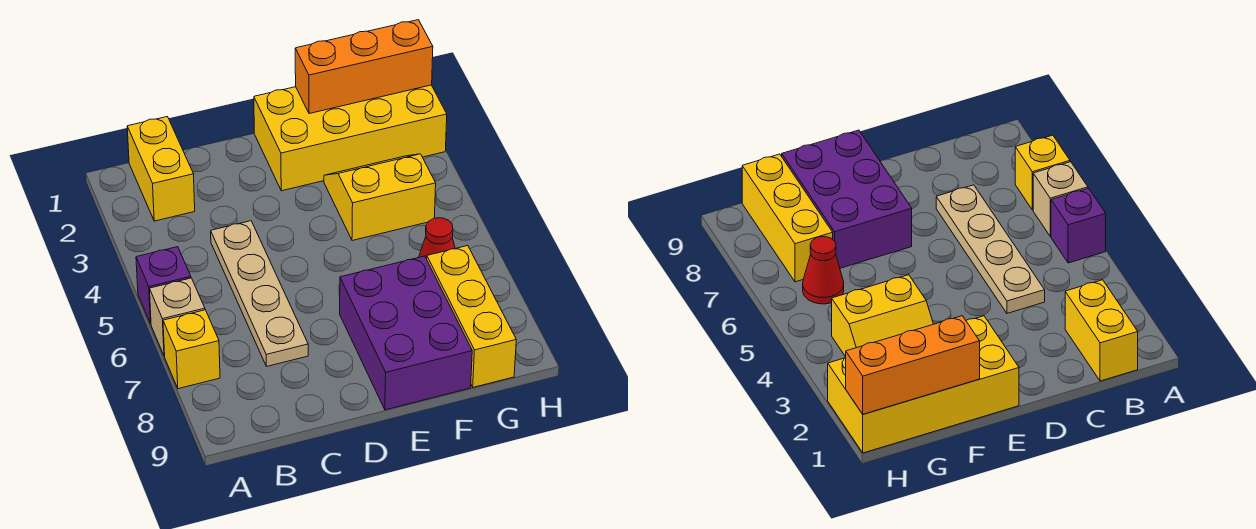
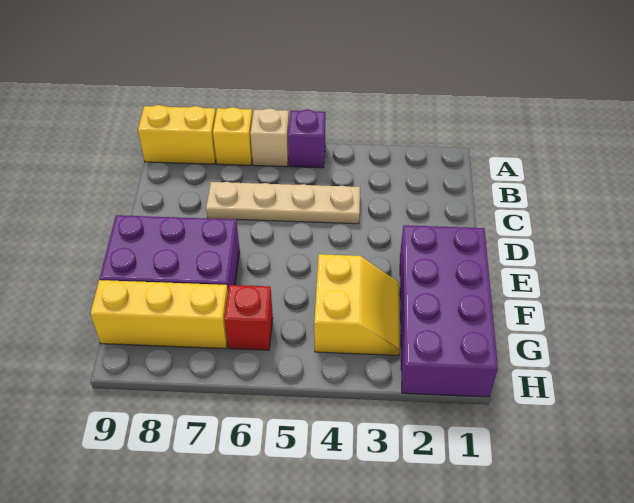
yellow brick B1:B2 level 1 -> yellow brick A8:A9 level 1
yellow brick E1:H2 level 1 -> purple brick E1:H2 level 1
orange brick F1:H1 level 2 -> none
red cone G6 level 1 -> red brick G6 level 1

